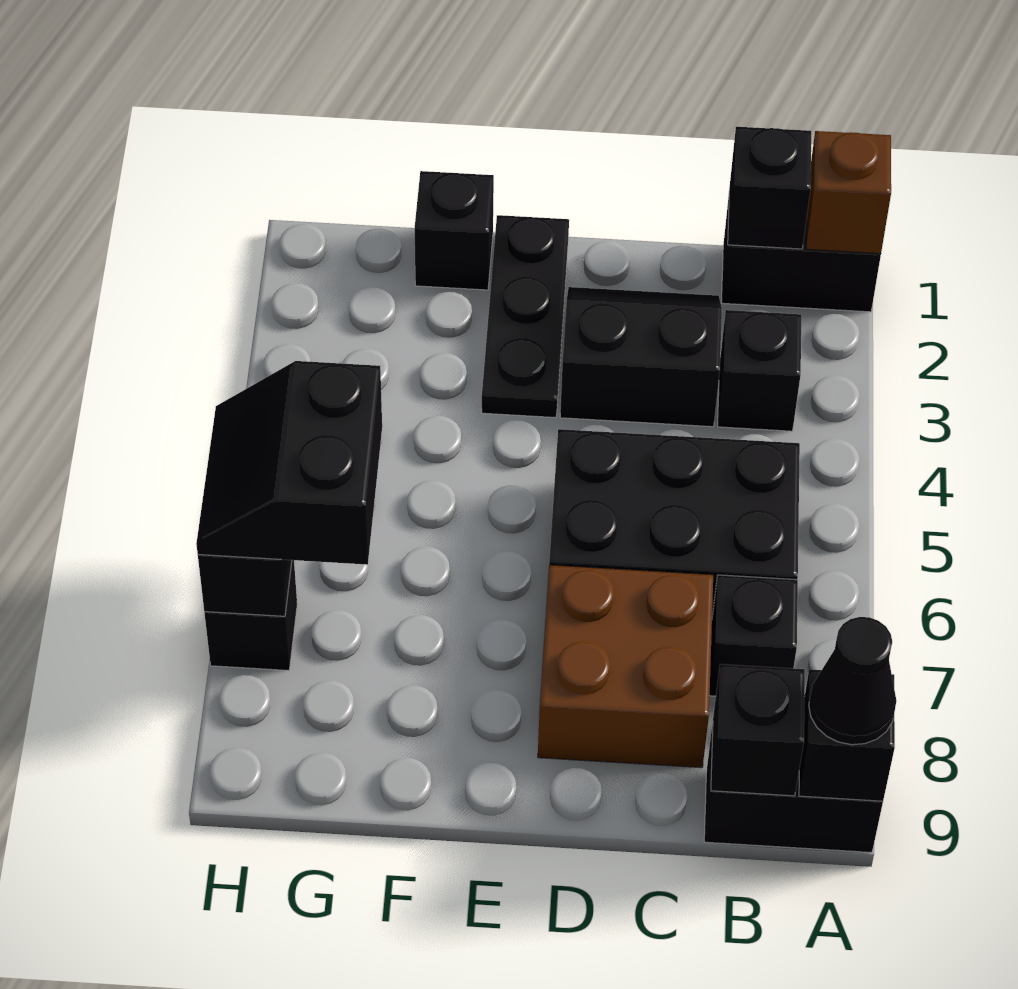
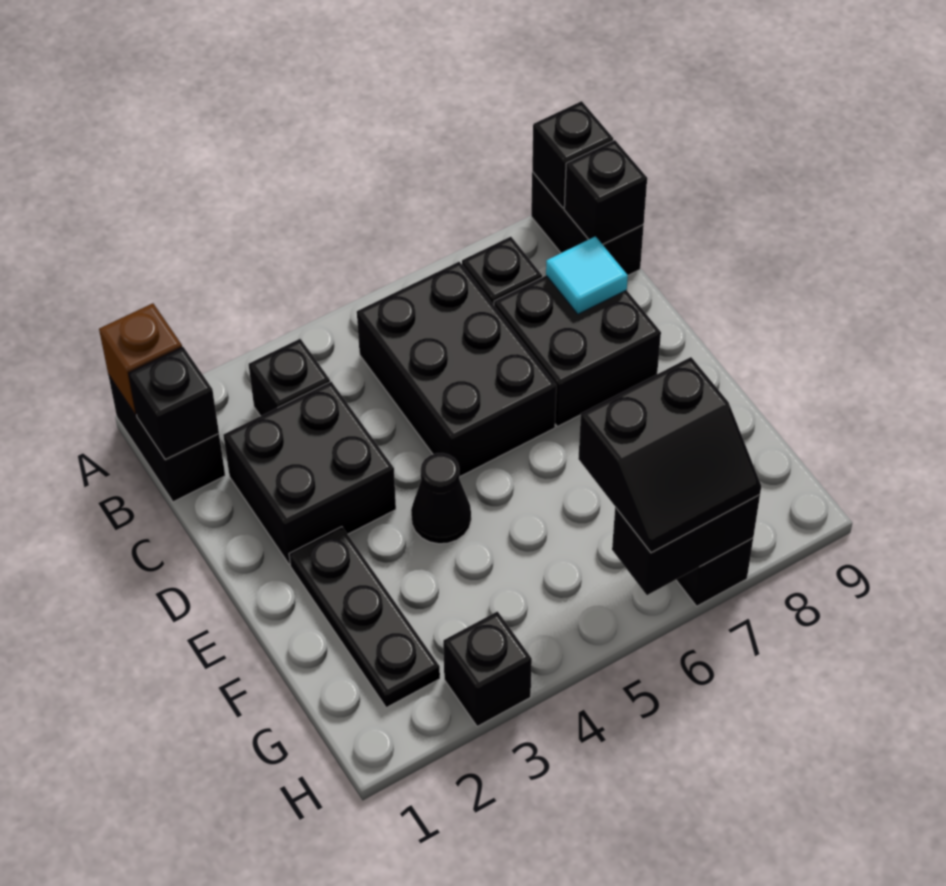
black cone A9 level 3 -> black cone E4 level 1
black slope C2:D3 level 1 top 3 -> black brick C2:D3 level 1
brown brick C7:D8 level 1 -> black brick C7:D8 level 1
none -> cyan tile C8 level 2
black plate E1:E3 level 1 -> black plate E2:G2 level 1
black brick F1 level 1 -> black brick H3 level 1

